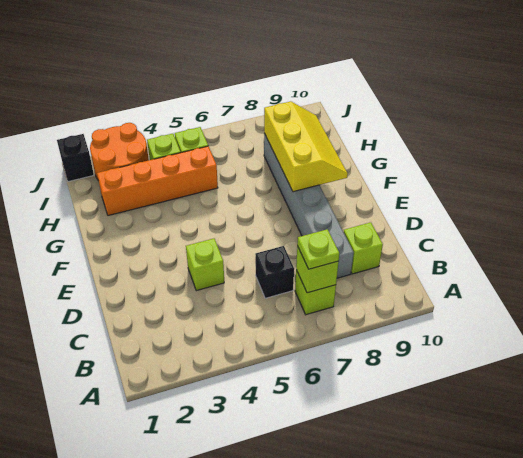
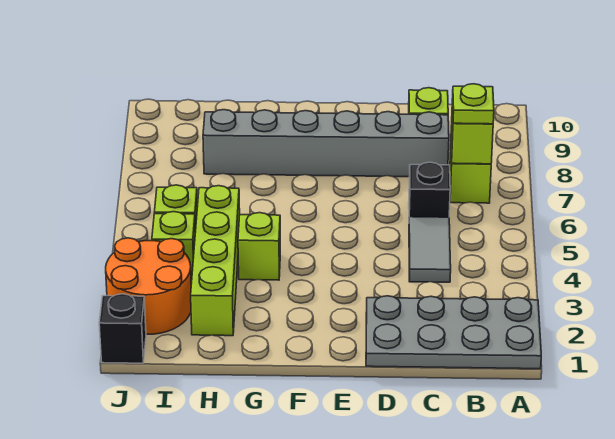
none -> grey plate A1:D2 level 1
none -> grey tile C4:C5 level 1
lime brick D4 level 1 -> lime brick G4 level 1
yellow slope F8:H9 level 2 top 8 -> none
orange brick H2:H5 level 1 -> lime brick H2:H5 level 1

